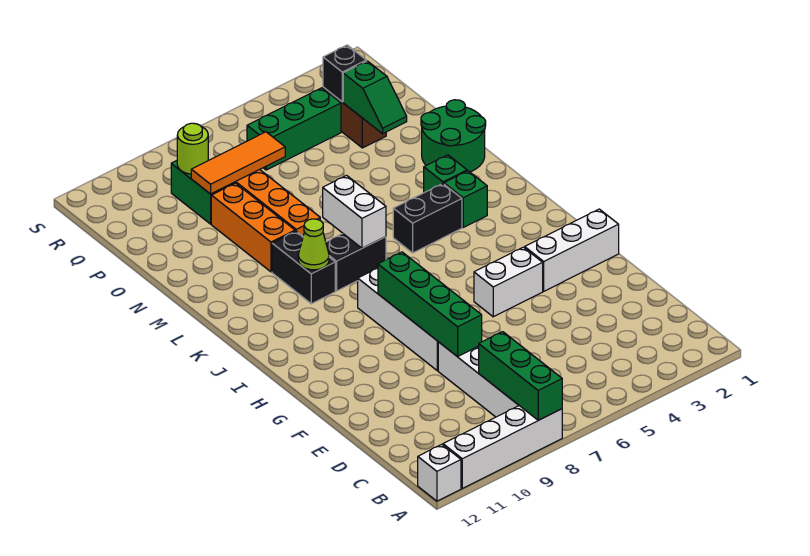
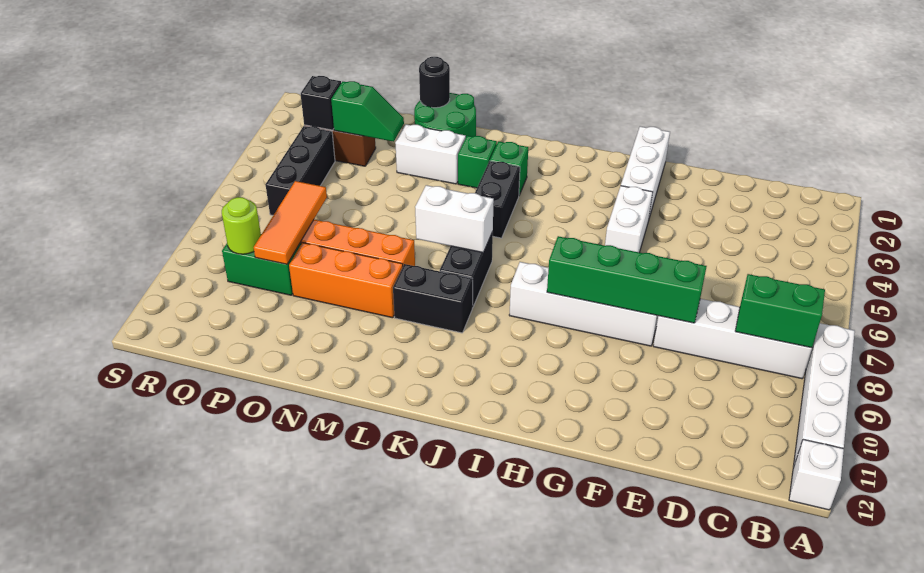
green brick A8:C8 level 2 -> green brick B8:C8 level 2
lime cone K9 level 2 -> none
none -> white brick M3:N3 level 1
none -> black round brick N1 level 2
green brick Q4:Q6 level 1 -> black brick Q4:Q6 level 1

